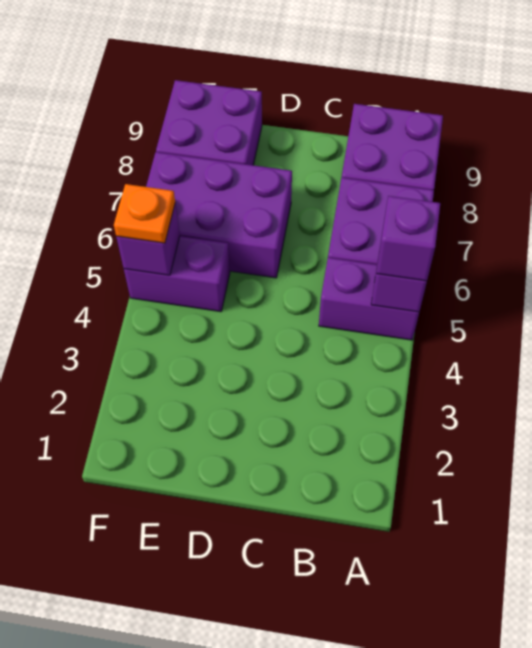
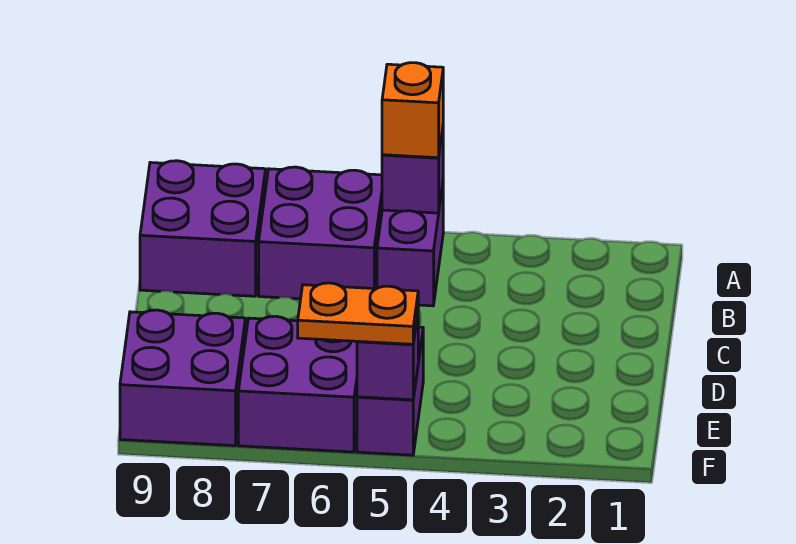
purple brick A5 level 3 -> orange brick A5 level 3
purple brick D6:F7 level 1 -> purple brick E6:F7 level 1
orange plate F5 level 3 -> orange plate F5:F6 level 3

